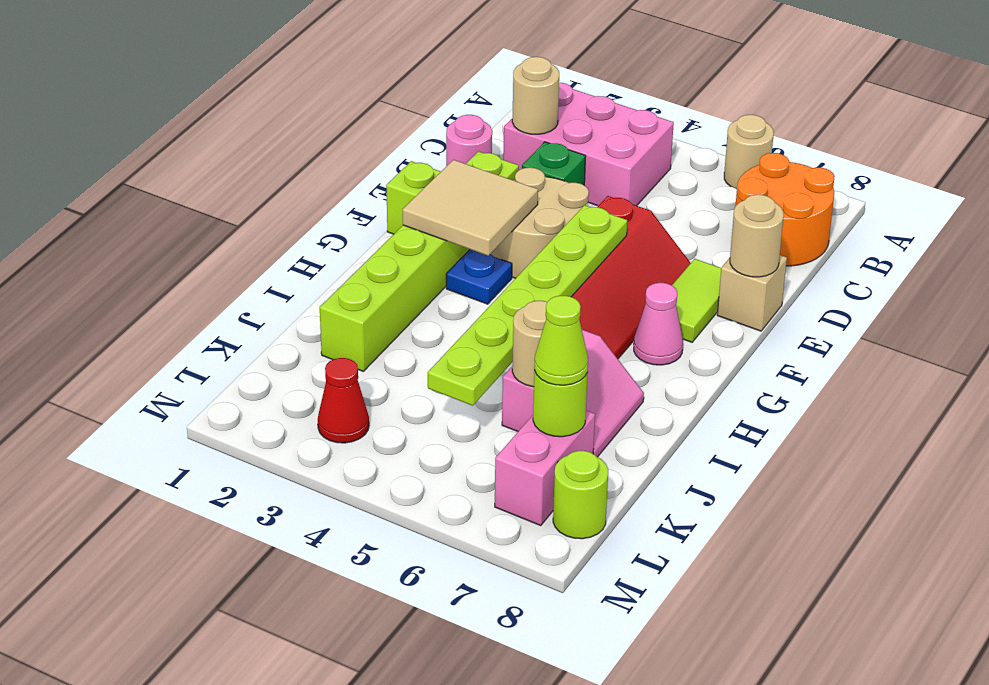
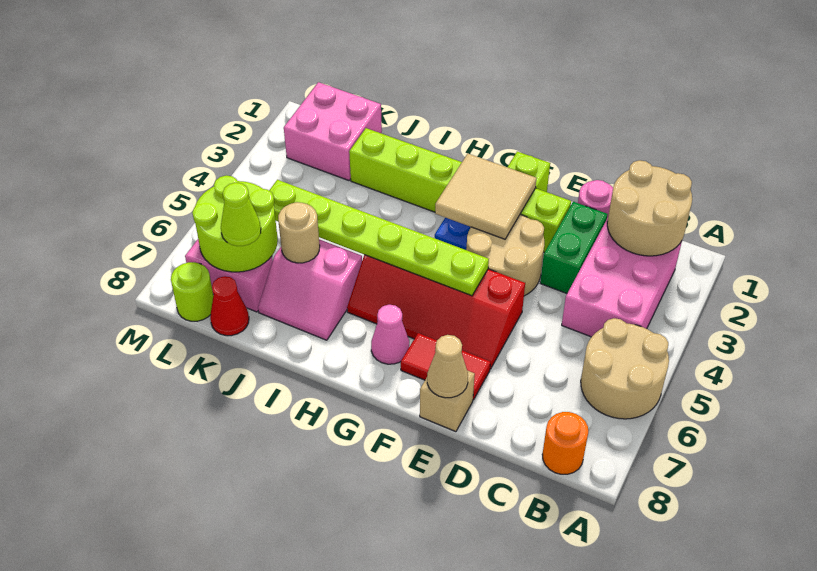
tan round brick A6 level 1 -> tan round brick A5:B6 level 1
orange round brick B7:C8 level 1 -> orange round brick B8 level 1
tan round brick C2 level 2 -> tan round brick B1:C2 level 2
green brick D3 level 1 -> green brick D2:D3 level 1
lime tile E7:F7 level 1 -> red tile E7:F7 level 1
tan round brick E8 level 2 -> tan cone E8 level 2
none -> pink brick K1:L2 level 1
lime round brick K7 level 2 -> lime round brick K6:L7 level 2
red cone L3 level 1 -> red cone K8 level 1

